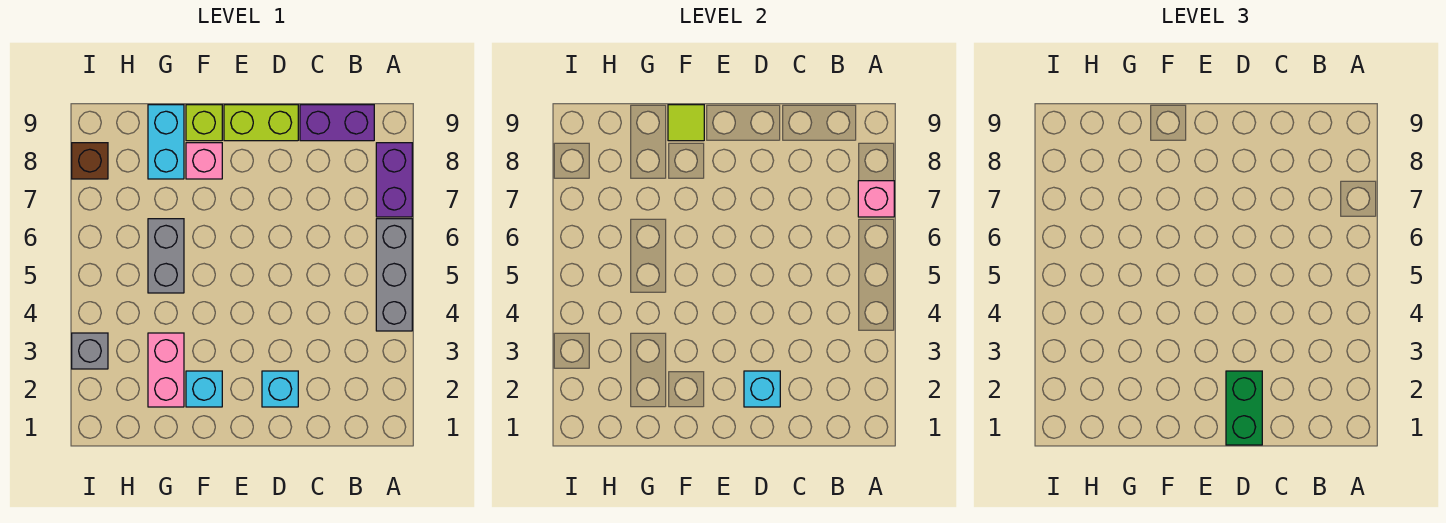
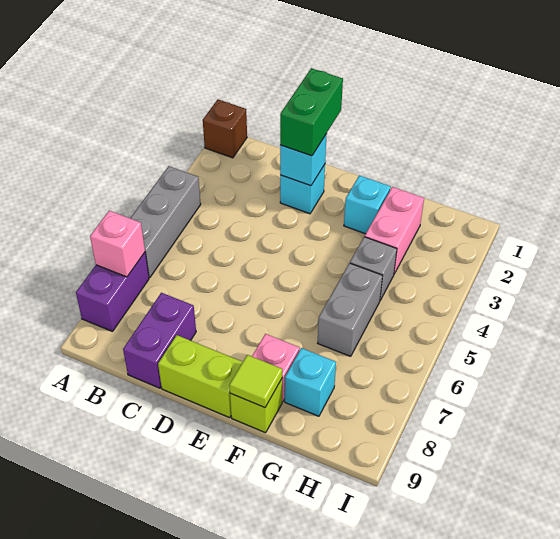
purple brick B9:C9 level 1 -> purple brick C8:C9 level 1
cyan brick G8:G9 level 1 -> cyan brick G8 level 1
grey brick I3 level 1 -> grey brick G4 level 1
brown brick I8 level 1 -> brown brick A1 level 1

